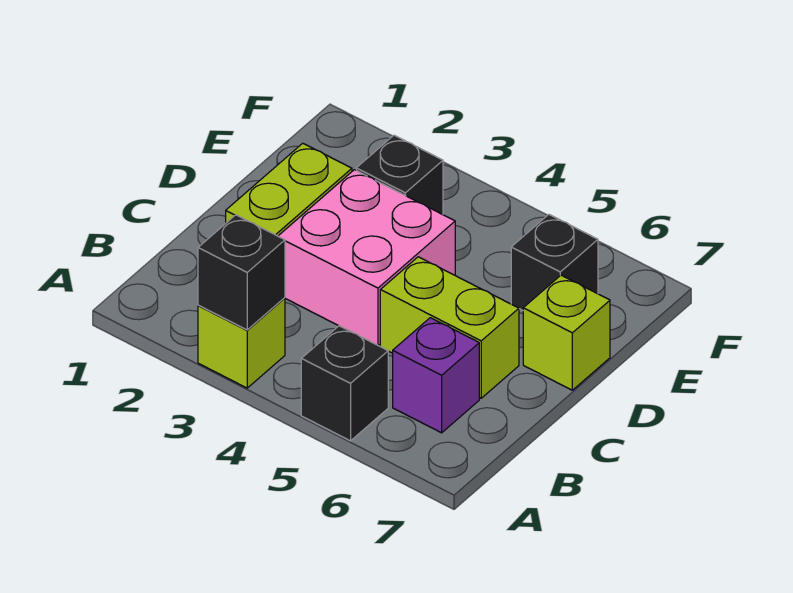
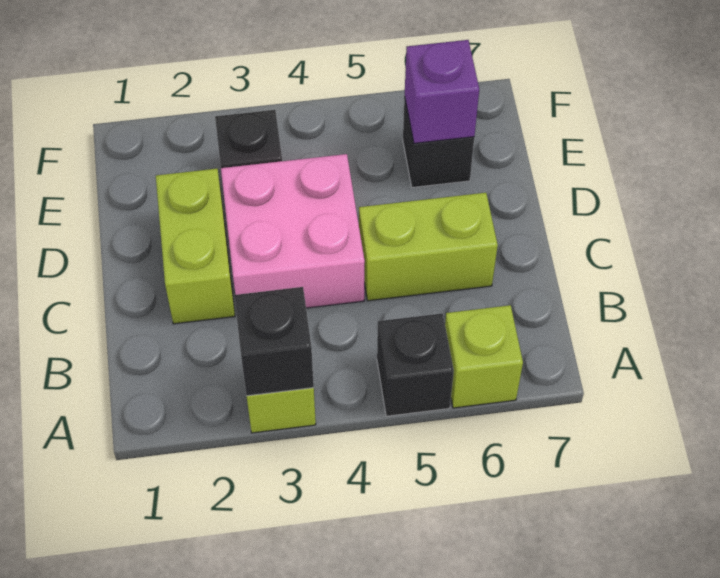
purple brick B6 level 1 -> purple brick E6 level 2
lime brick D7 level 1 -> lime brick A6 level 1

